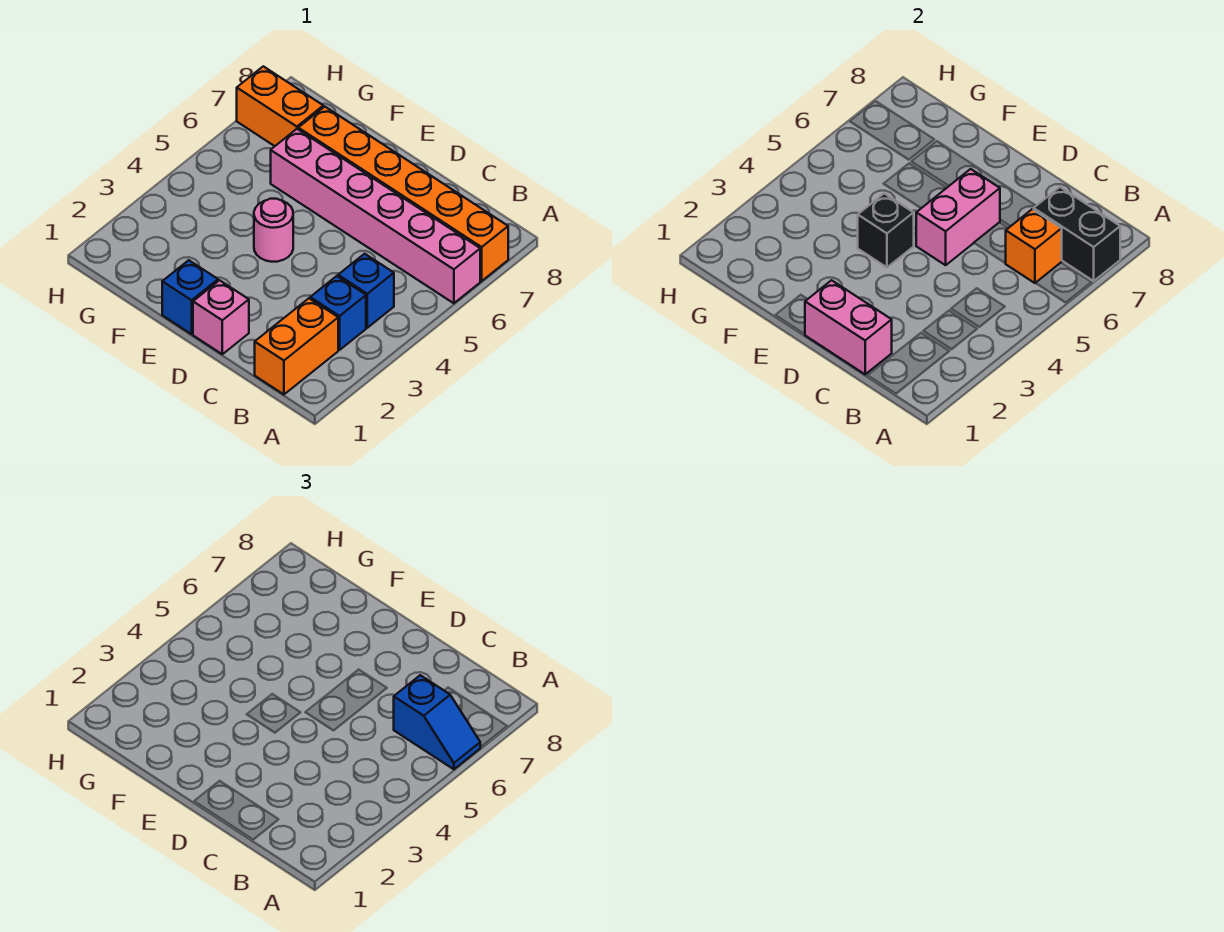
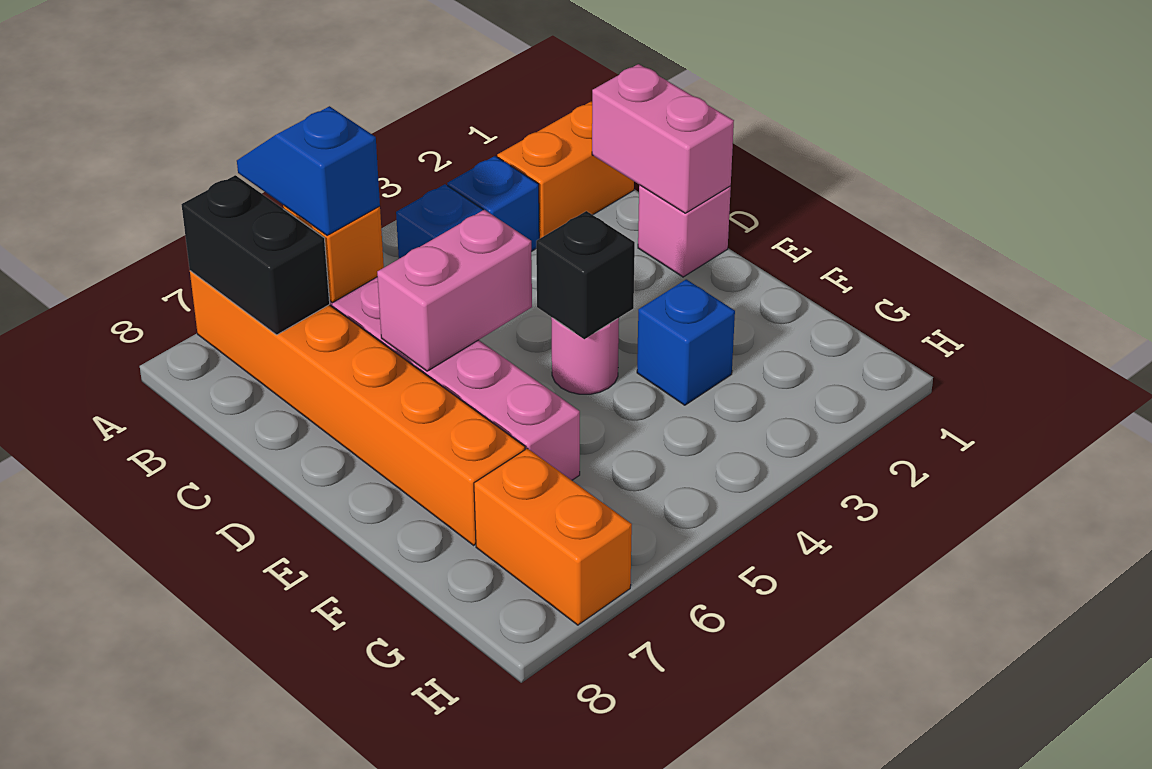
blue brick E1 level 1 -> blue brick F3 level 1

